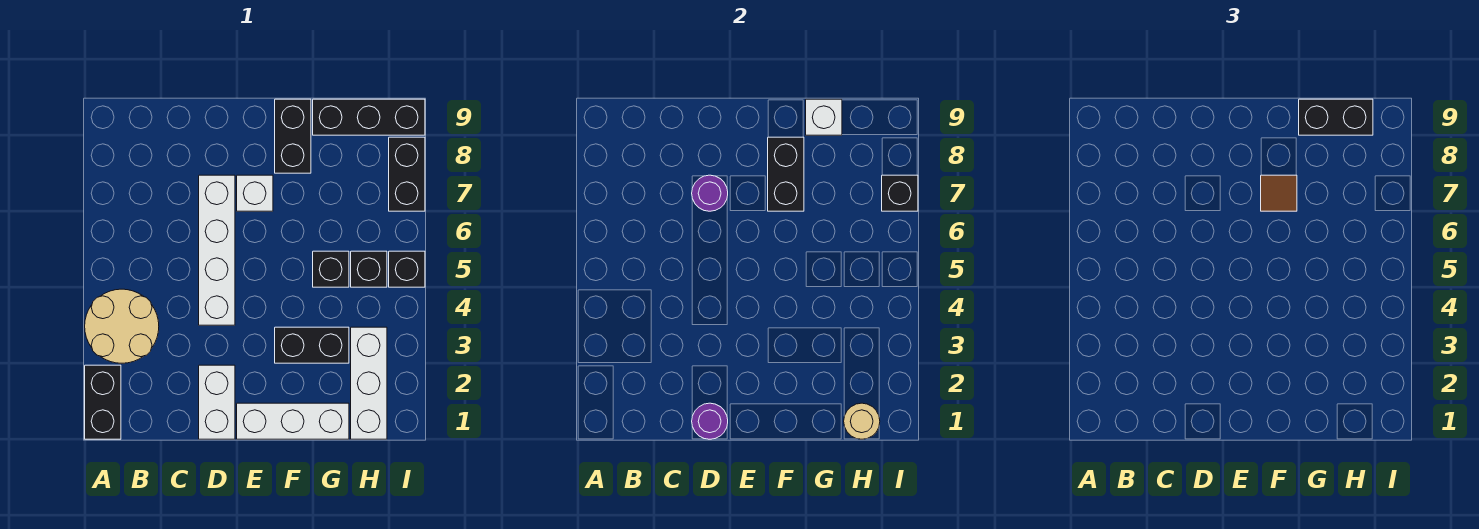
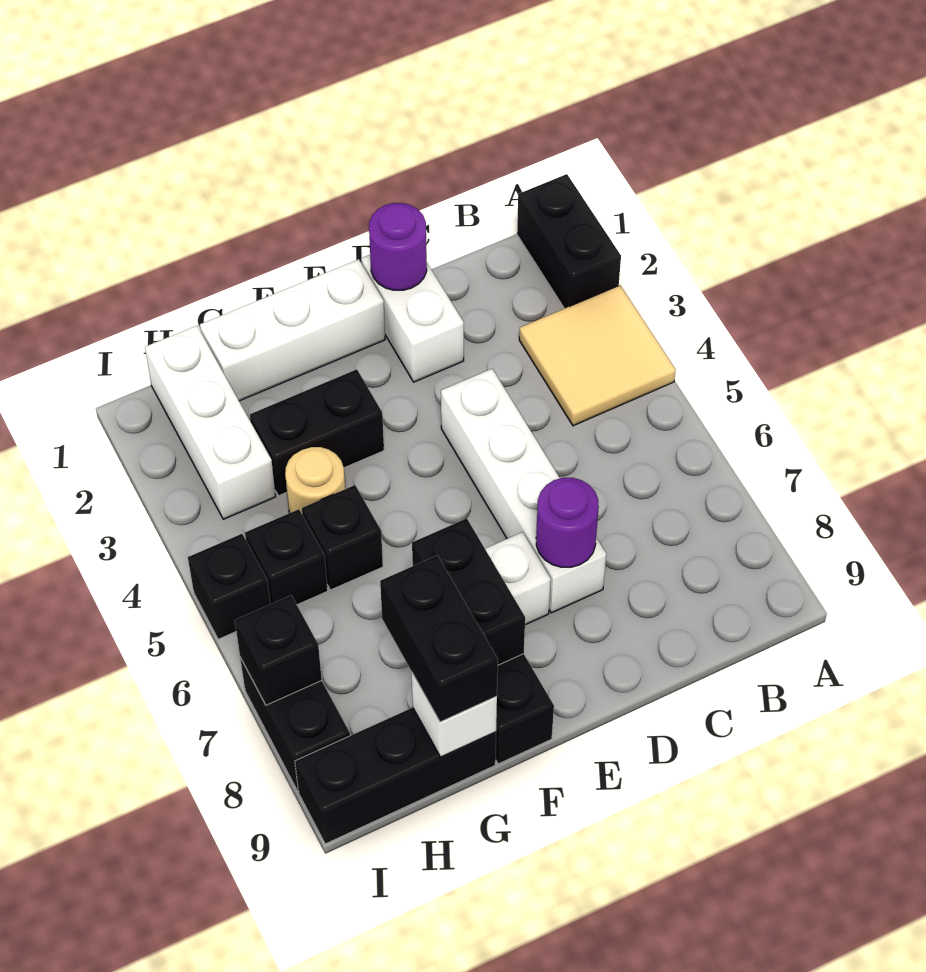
tan round brick A3:B4 level 1 -> tan tile A3:B4 level 1
brown tile F7 level 3 -> none
black brick G9:H9 level 3 -> black brick G8:G9 level 3
tan round brick H1 level 2 -> tan round brick G4 level 1

